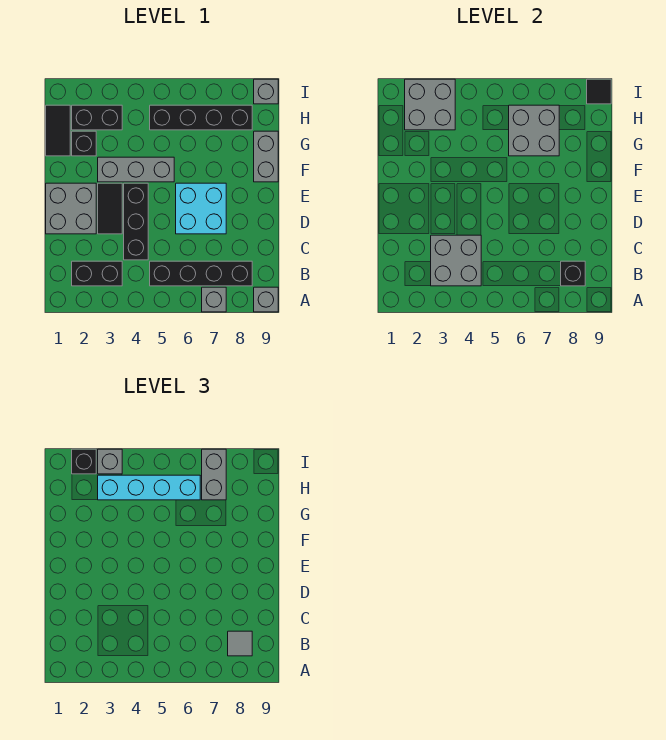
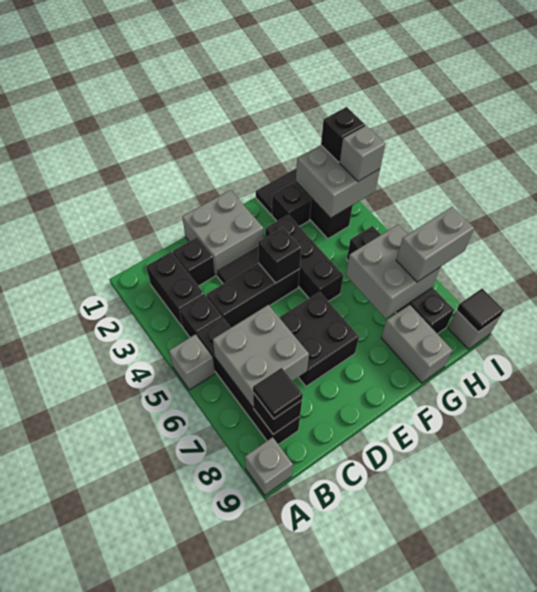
grey brick A7 level 1 -> grey brick A5 level 1
grey brick B3:C4 level 2 -> grey brick B6:C7 level 2
none -> black brick B4 level 1
grey tile B8 level 3 -> black tile B8 level 3
none -> black brick C2 level 1
cyan brick D6:E7 level 1 -> black brick D6:E7 level 1
none -> black brick E4 level 2
grey brick F3:F5 level 1 -> black brick F3:F5 level 1
grey brick F9:G9 level 1 -> grey brick G8:G9 level 1
cyan brick H3:H6 level 3 -> none

